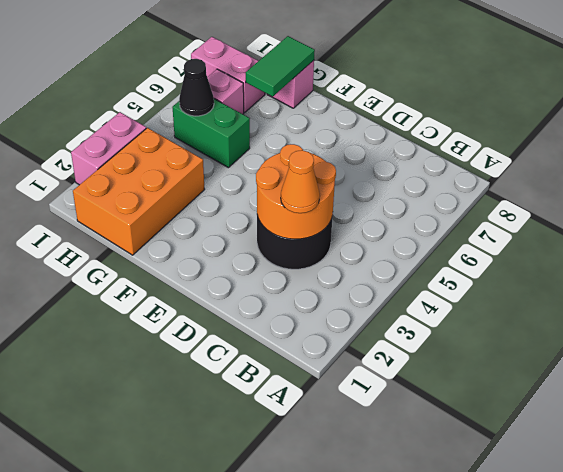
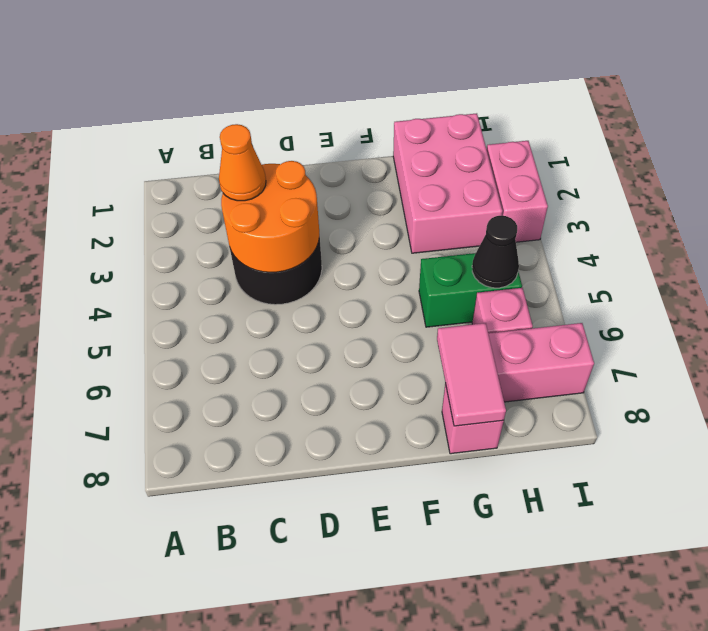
orange brick G1:H3 level 1 -> pink brick G1:H3 level 1
green tile G7:G8 level 2 -> pink tile G7:G8 level 2

